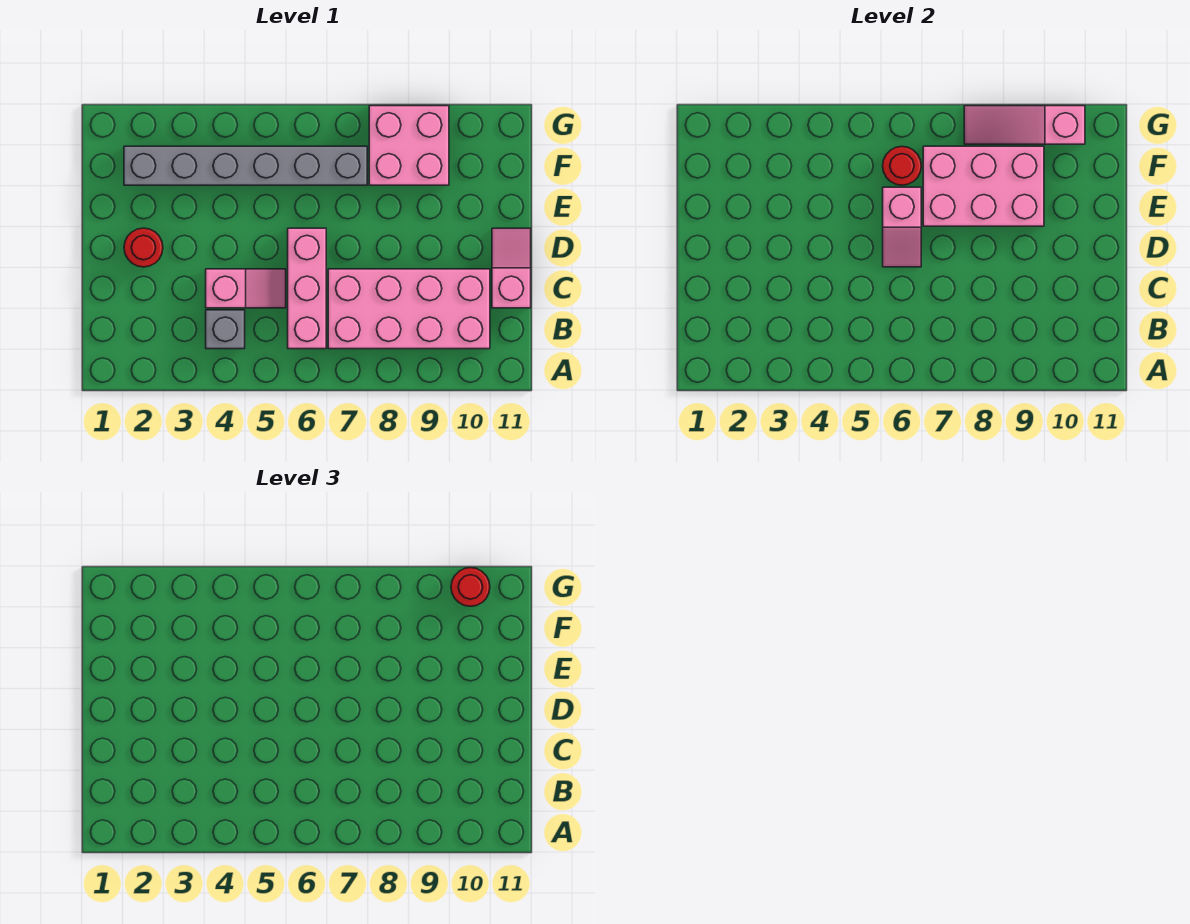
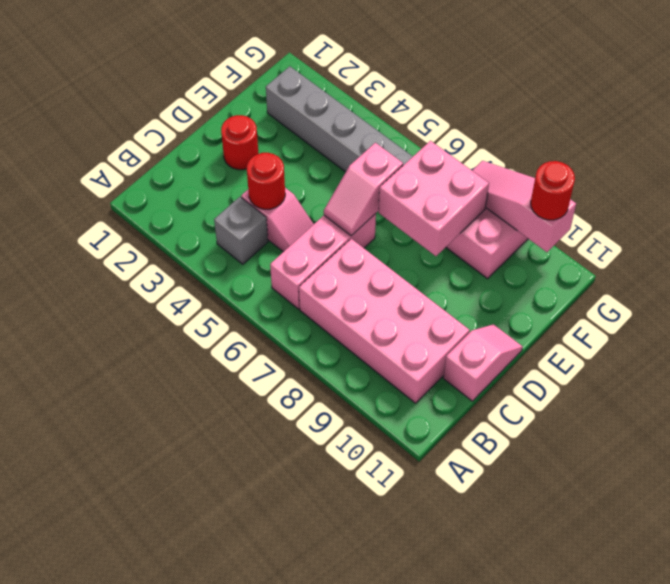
pink brick E7:F9 level 2 -> pink brick E7:F8 level 2
red round brick F6 level 2 -> red round brick C4 level 2

